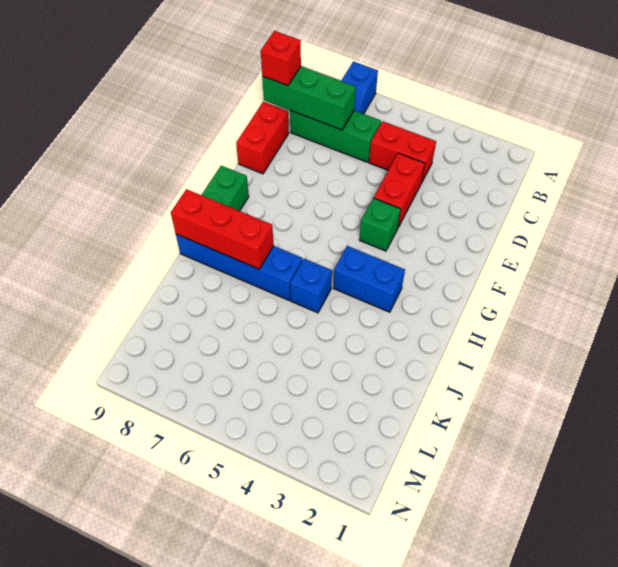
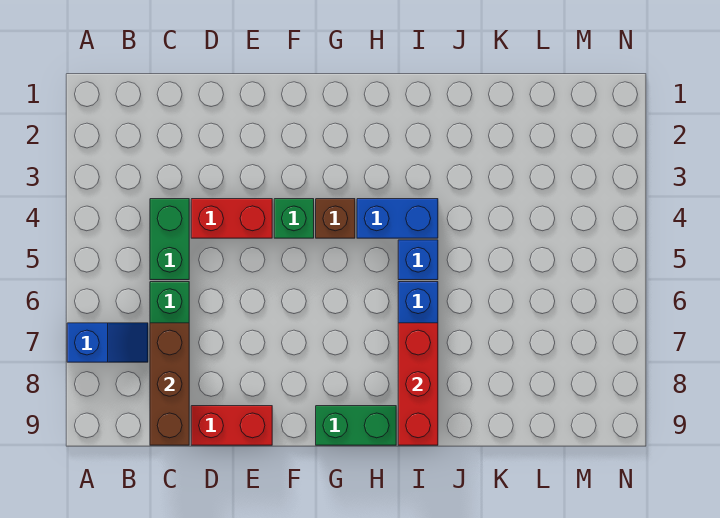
red brick C4:C5 level 1 -> green brick C4:C5 level 1
green brick C7:C9 level 2 -> brown brick C7:C9 level 2
red brick C9 level 3 -> none
none -> brown brick G4 level 1
blue brick H3:H4 level 1 -> blue brick H4:I4 level 1

